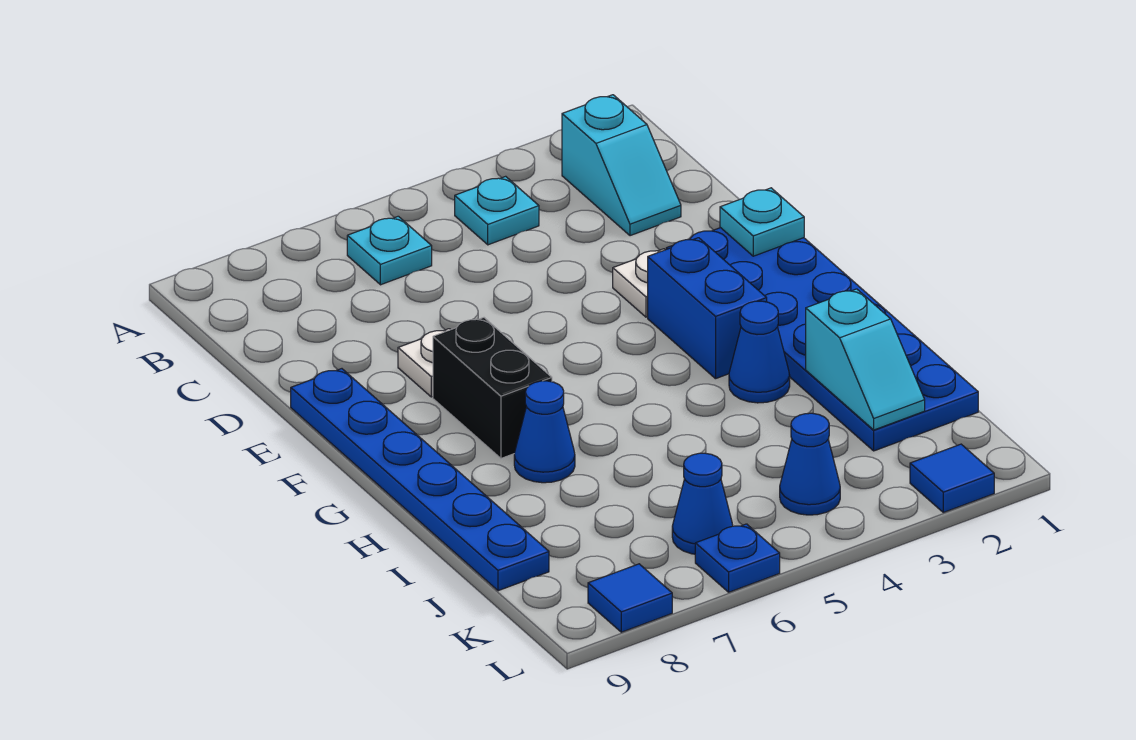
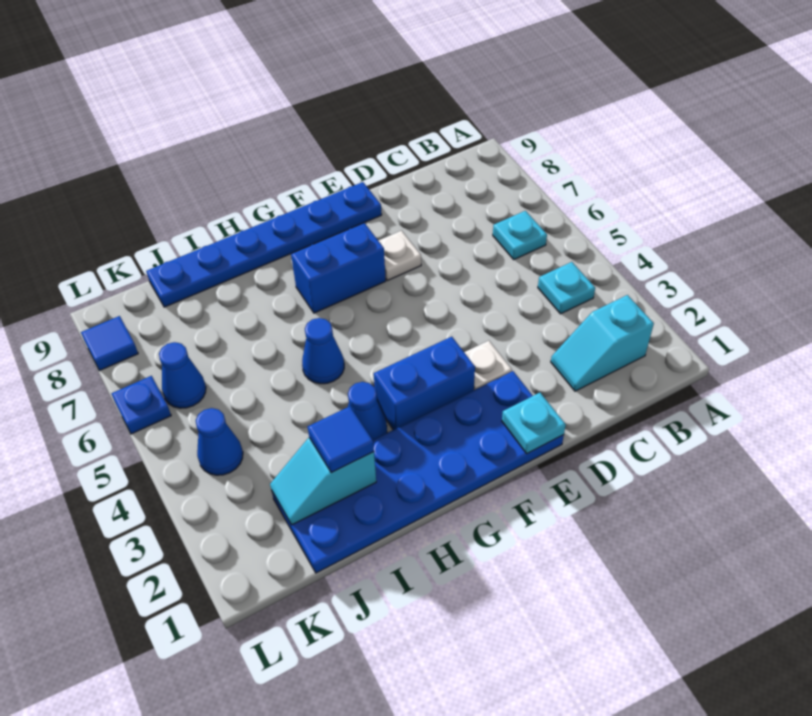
black brick F7:G7 level 1 -> blue brick F7:G7 level 1
blue cone H7 level 1 -> blue cone H5 level 1
blue tile L2 level 1 -> blue tile I2 level 3

